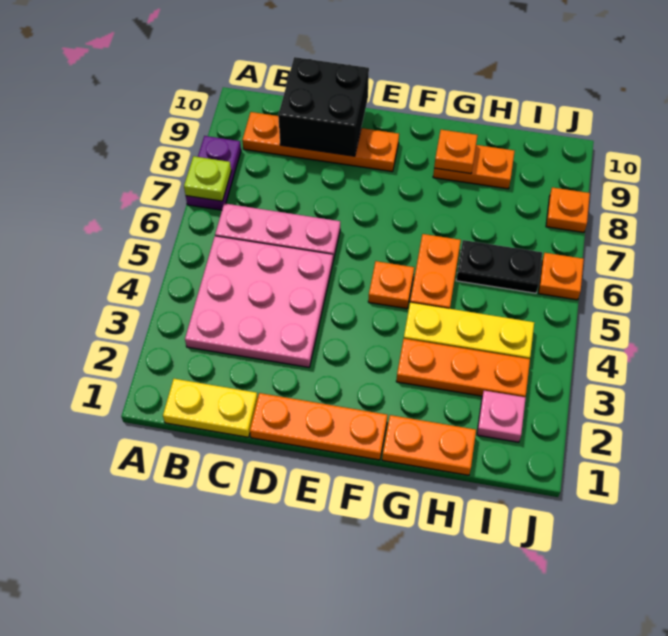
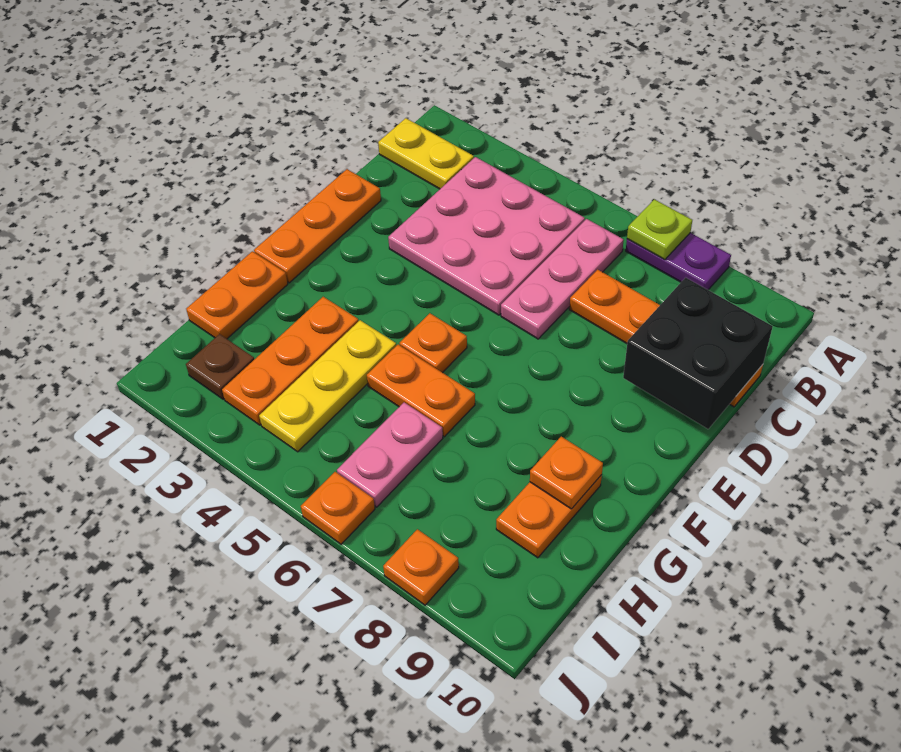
yellow plate B1:C1 level 1 -> yellow plate B1:B2 level 1
orange plate B9:E9 level 1 -> orange plate C7:C10 level 1
black plate H6:I6 level 1 -> pink plate H6:I6 level 1
pink plate I2 level 1 -> brown plate I2 level 1

